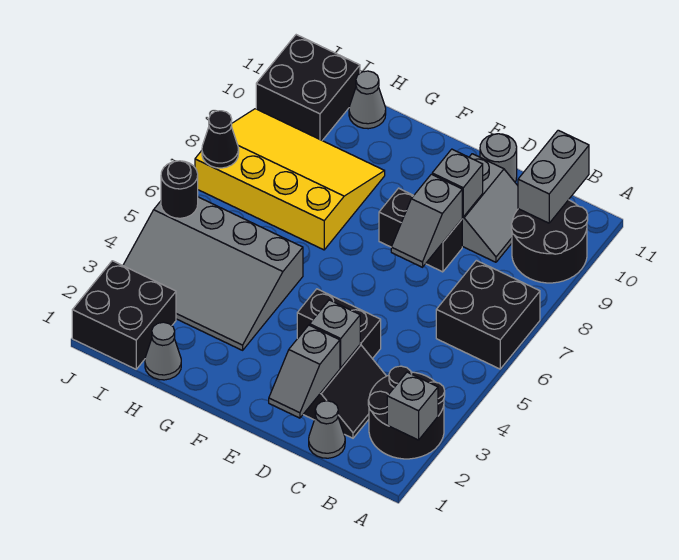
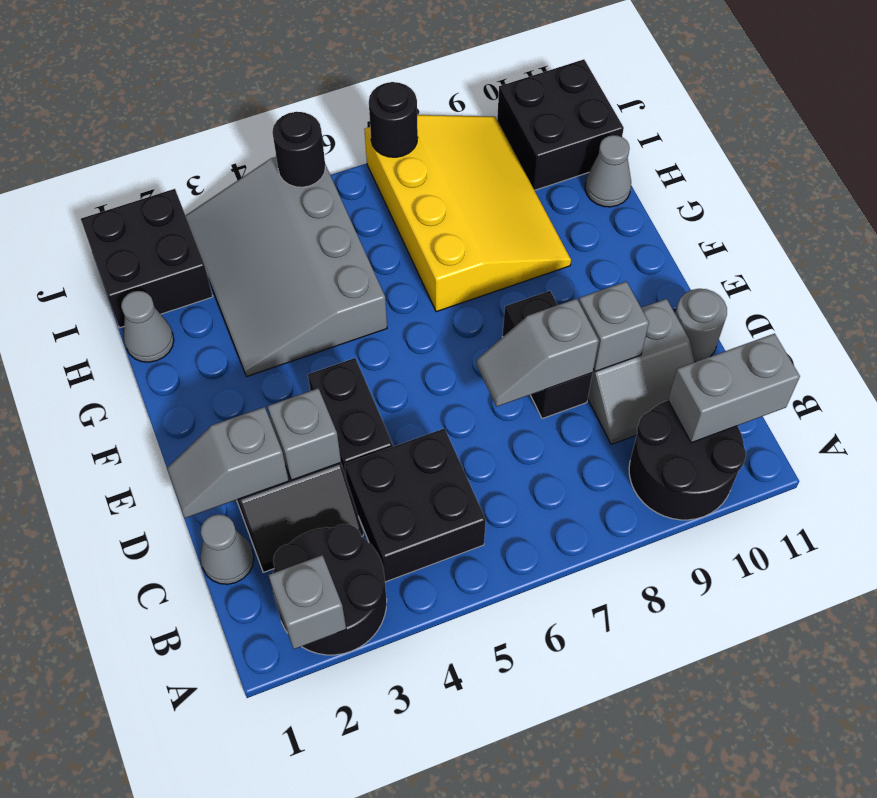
black brick A6:B7 level 1 -> black brick B4:C5 level 1
black cone J7 level 2 -> black round brick J7 level 2

